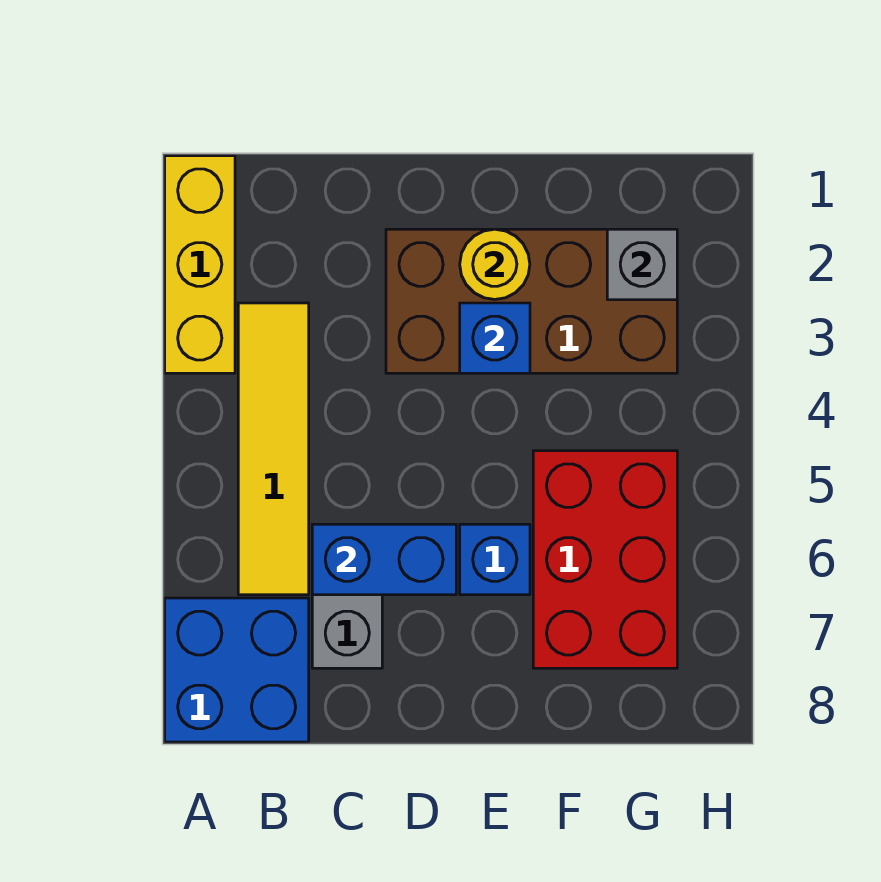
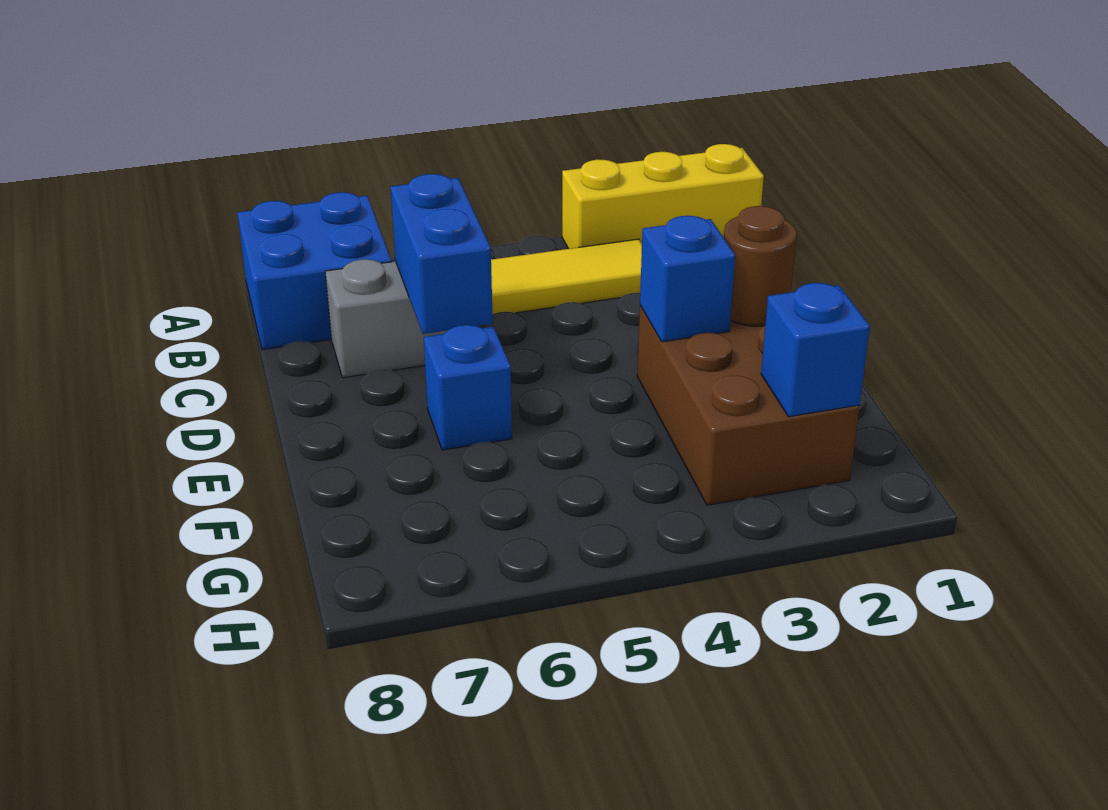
brown brick D2:G3 level 1 -> brown brick E2:G3 level 1
yellow round brick E2 level 2 -> brown round brick E2 level 2
red brick F5:G7 level 1 -> none
grey brick G2 level 2 -> blue brick G2 level 2

